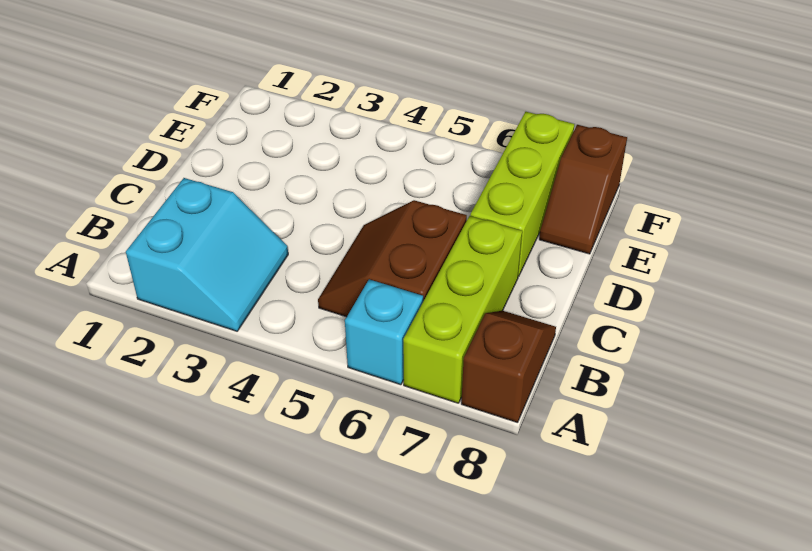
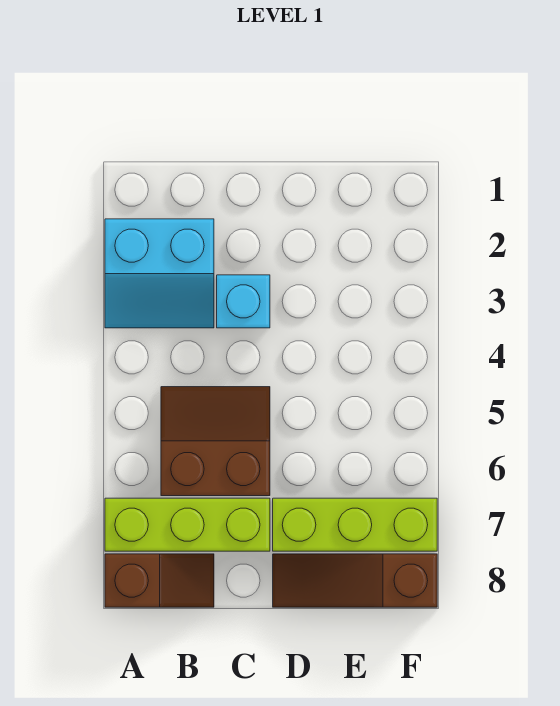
cyan brick A6 level 1 -> cyan brick C3 level 1
brown slope E8:F8 level 1 top F -> brown slope D8:F8 level 1 top F

